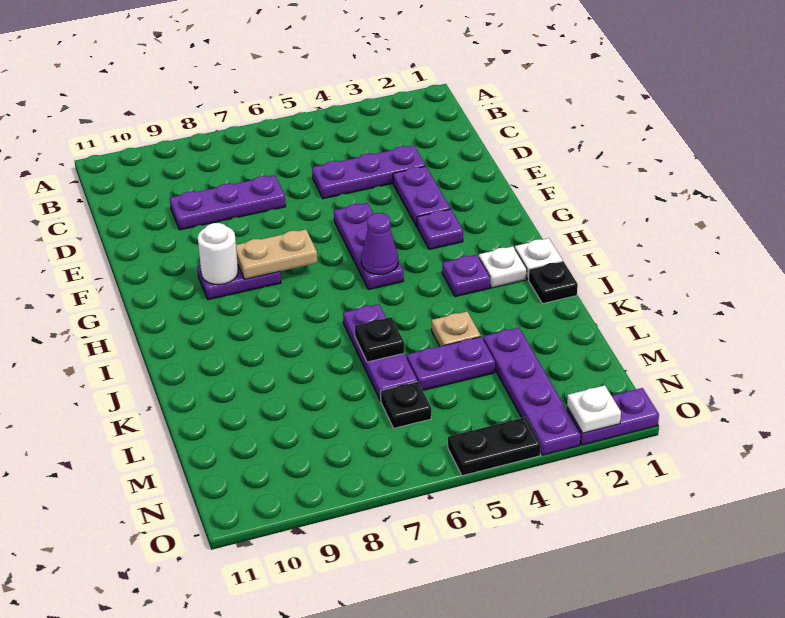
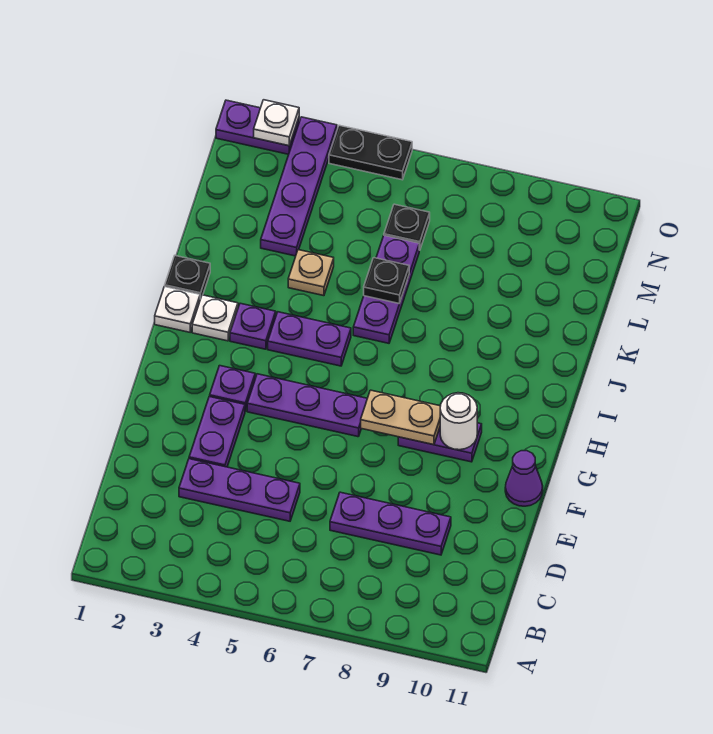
purple plate F5:H5 level 1 -> purple plate G4:G6 level 1
purple cone H5 level 2 -> purple cone F11 level 1
purple plate L4:L5 level 1 -> purple plate I4:I5 level 1

